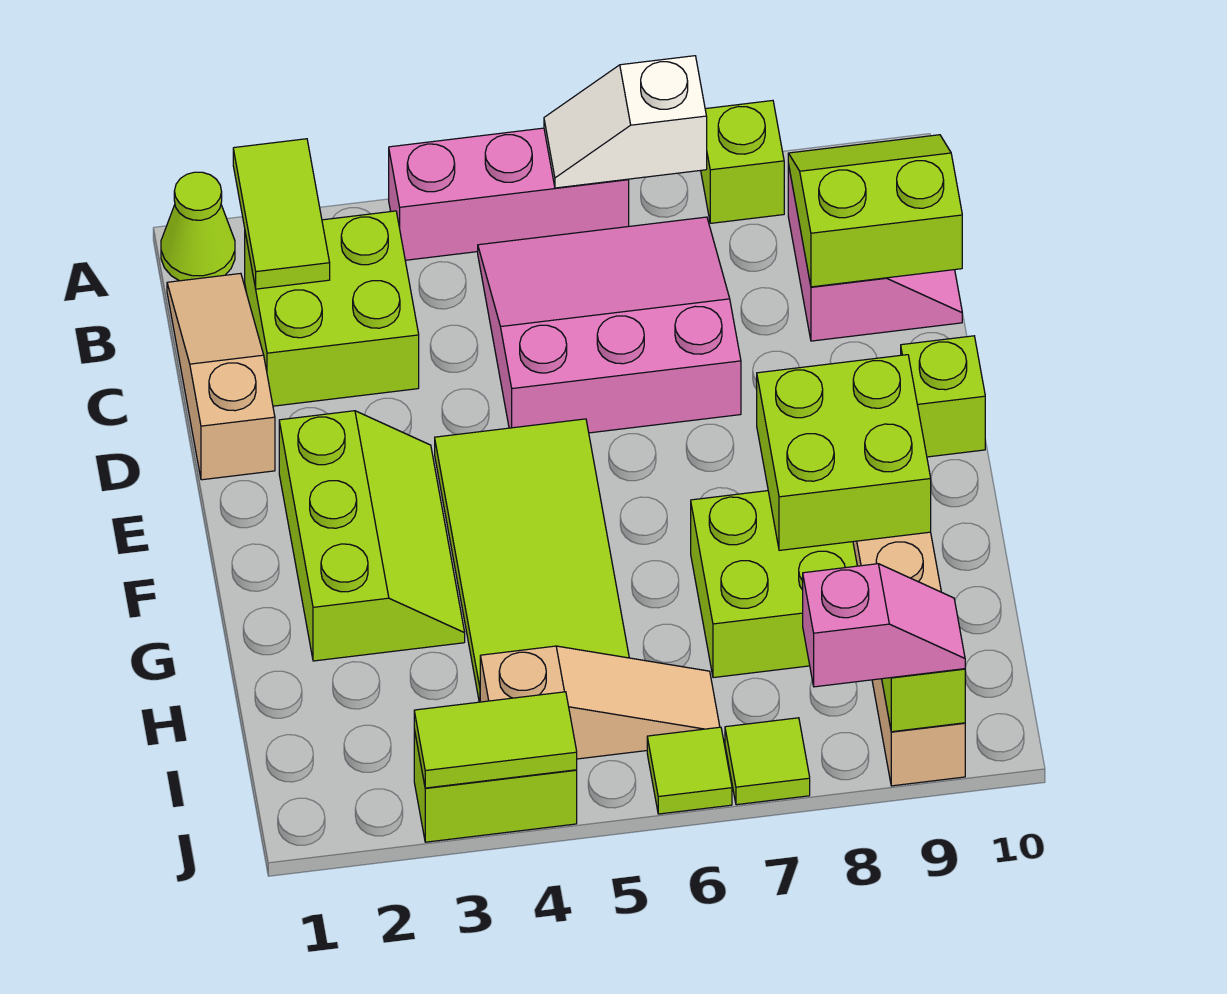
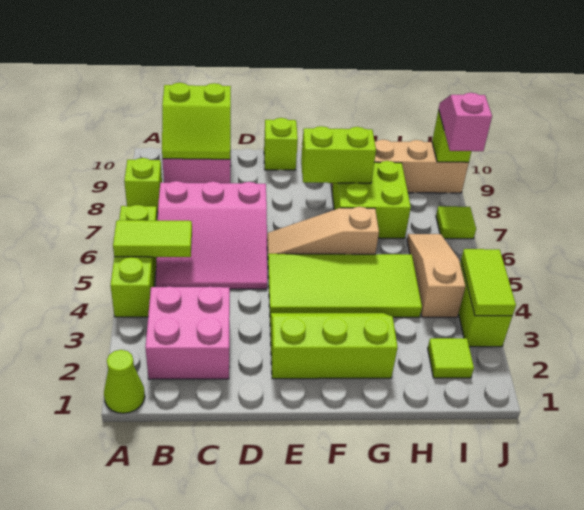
lime tile A2:B2 level 2 -> lime tile A5:B5 level 2
pink brick A4:A6 level 1 -> lime brick A4:A6 level 1
white slope A6:A7 level 2 top 7 -> none
tan slope B1:D1 level 1 top D -> tan slope E6:G6 level 1 top G
lime brick B2:C3 level 1 -> pink brick B2:C3 level 1
pink slope B5:D7 level 1 top D -> pink slope B5:D7 level 1 top 7
lime slope B9:C10 level 2 top C -> lime slope B9:C10 level 2 top 10
lime brick F8:G9 level 2 -> lime brick F8:G8 level 2
lime tile J6 level 1 -> lime tile I2 level 1

